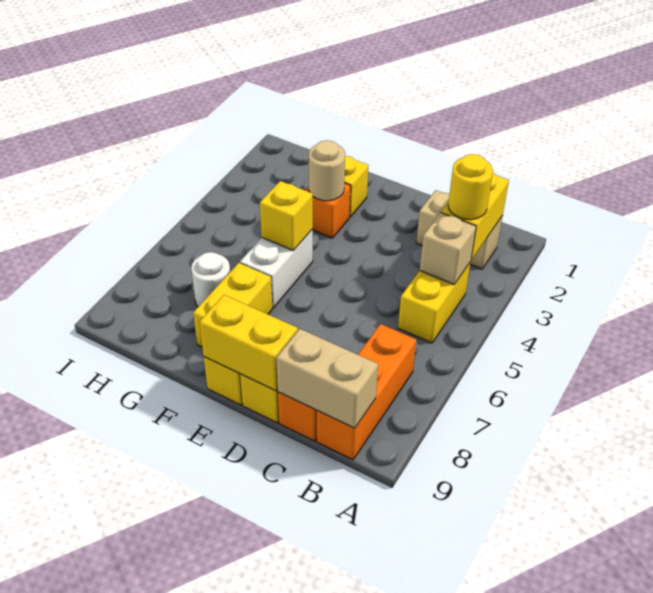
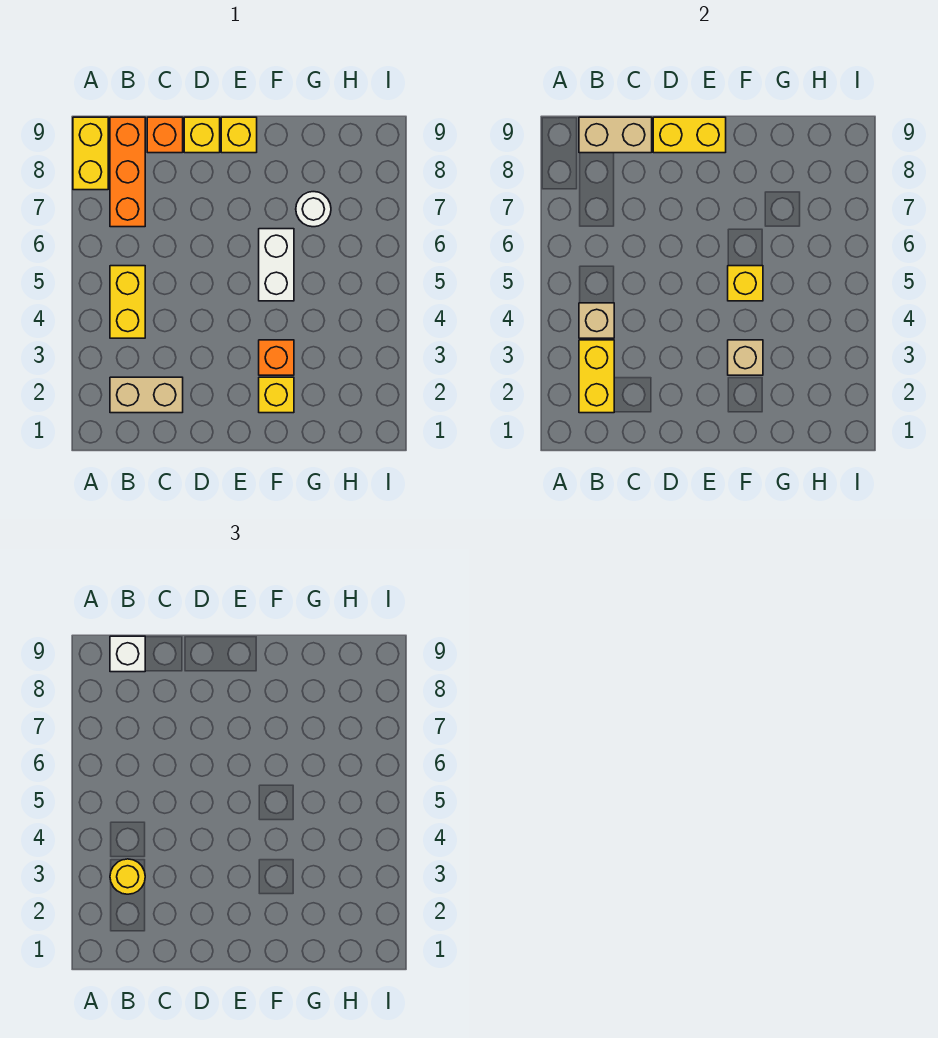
none -> white brick B9 level 3
tan round brick F3 level 2 -> tan brick F3 level 2
yellow brick F7:F8 level 1 -> yellow brick A8:A9 level 1

